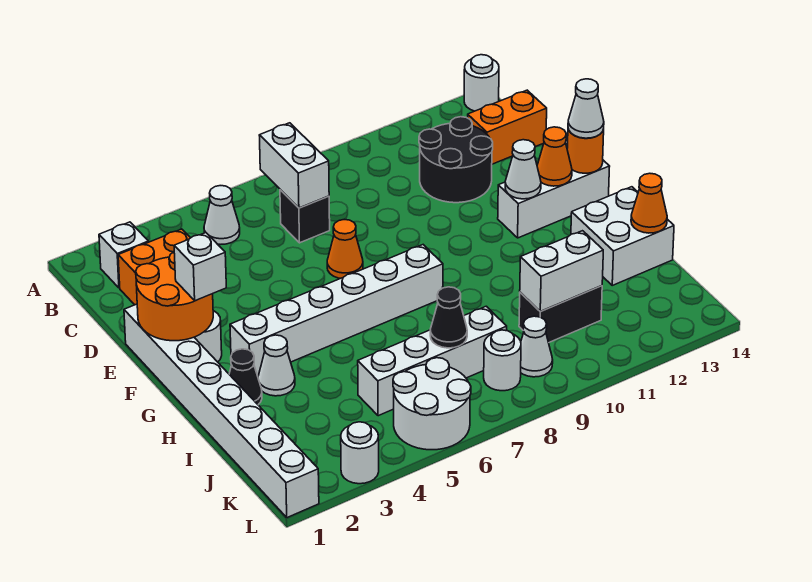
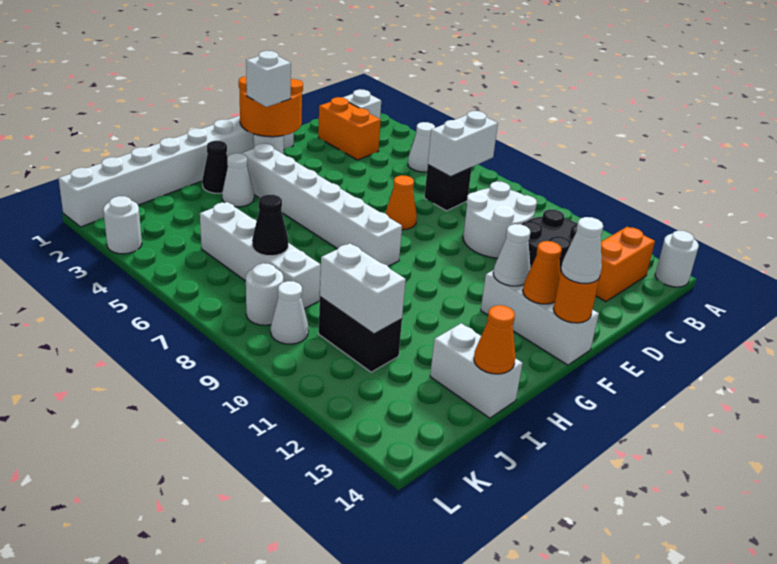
orange brick C13:C14 level 1 -> orange brick B13:C13 level 1
white brick H13:I14 level 1 -> white brick I13:I14 level 1
white round brick K5:L6 level 1 -> white round brick C9:D10 level 1

